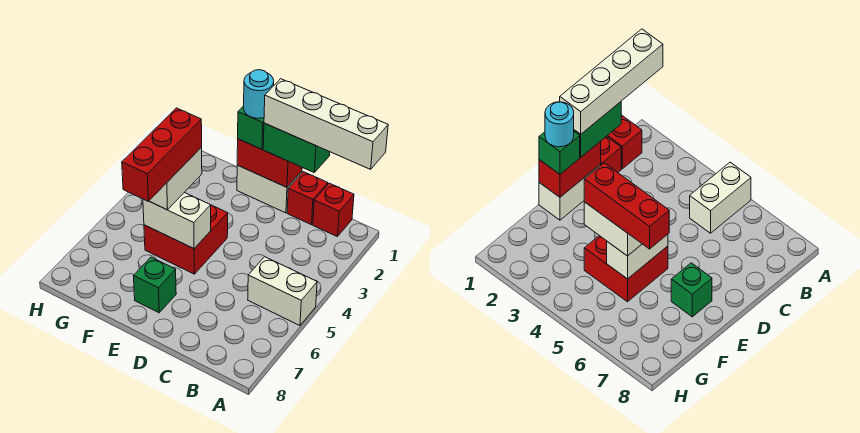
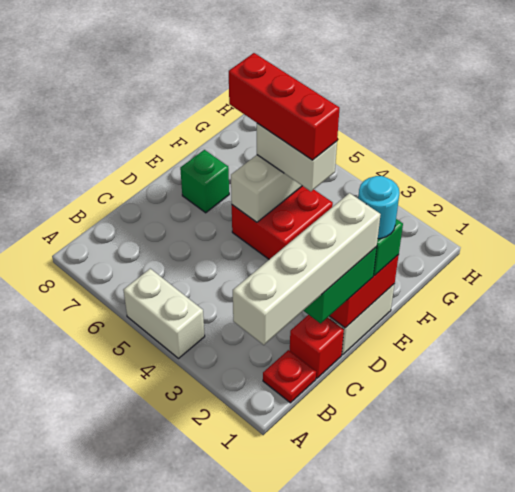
white brick A5:B5 level 1 -> white brick A4:A5 level 1
red brick B1 level 1 -> red plate B1 level 1

